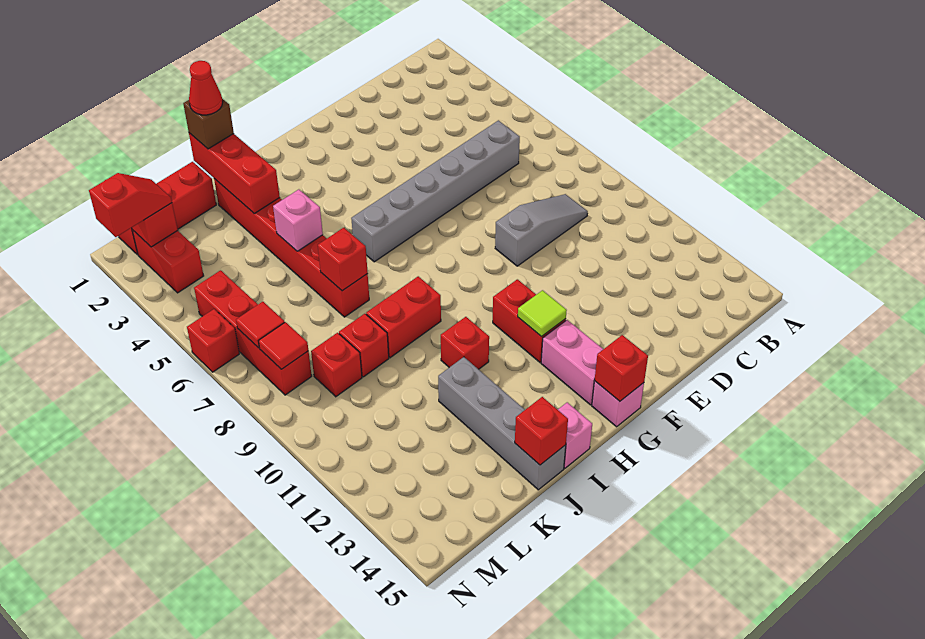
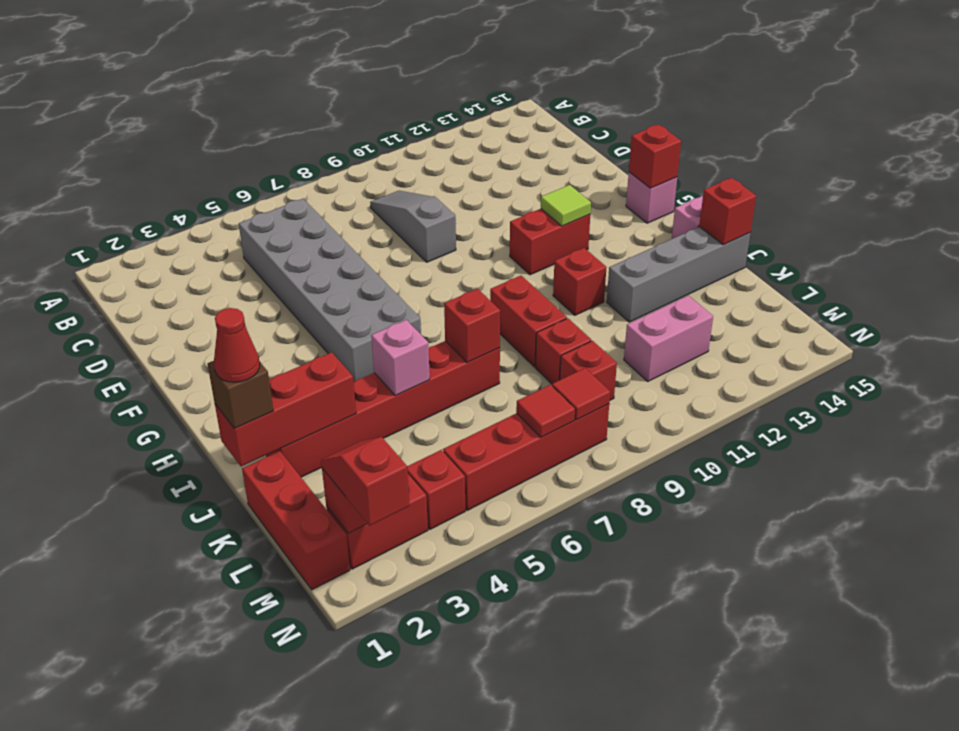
grey brick C6:H6 level 1 -> grey brick C5:H6 level 1
pink brick G13:G14 level 1 -> pink brick L11:L12 level 1
red brick N6 level 1 -> red brick M4 level 1

